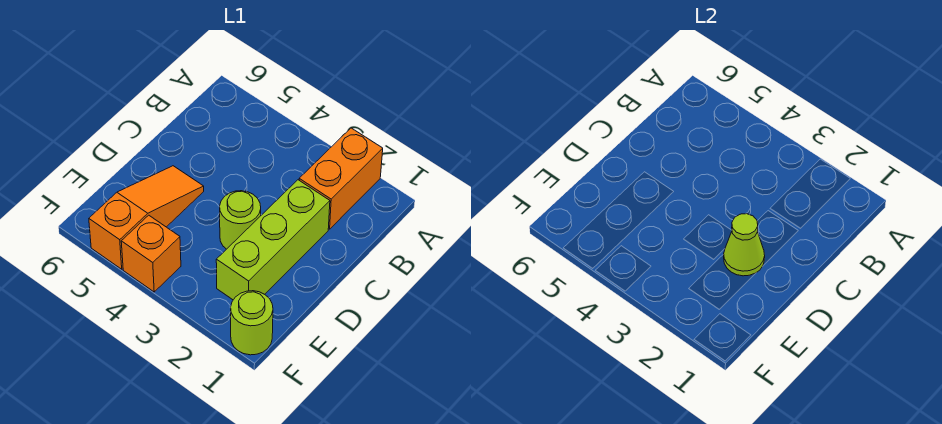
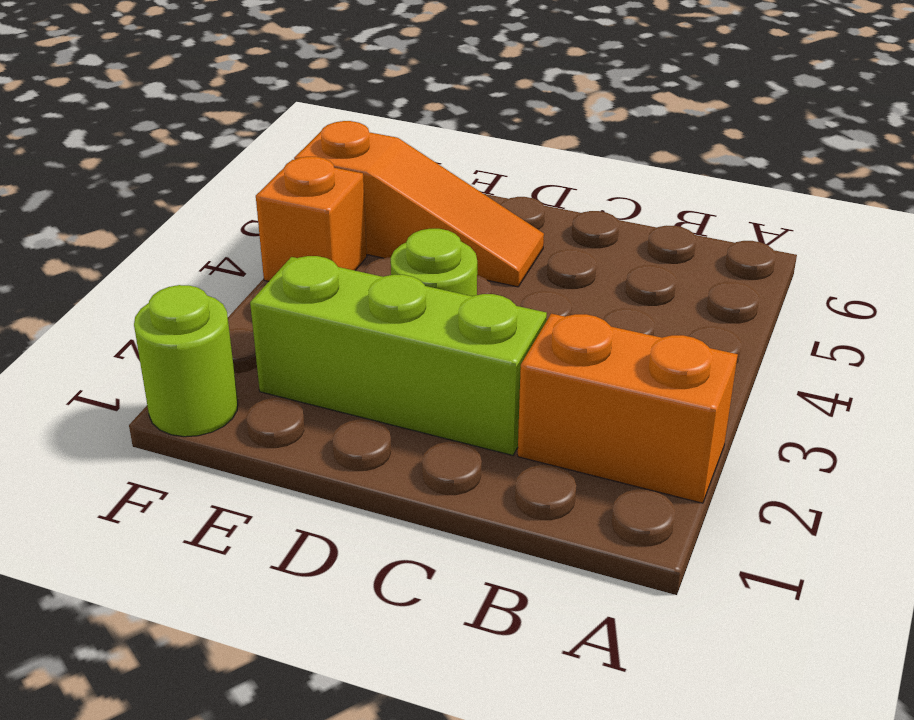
lime cone D2 level 2 -> none

